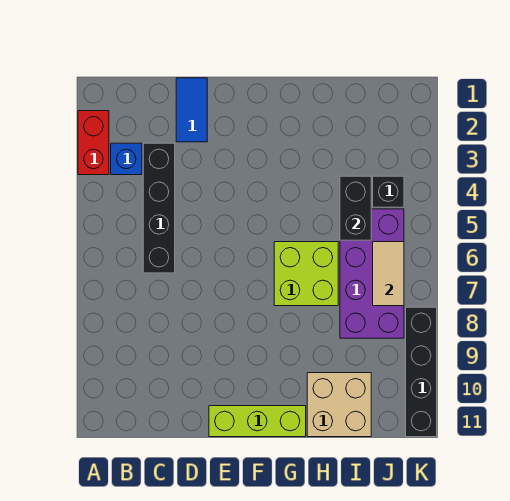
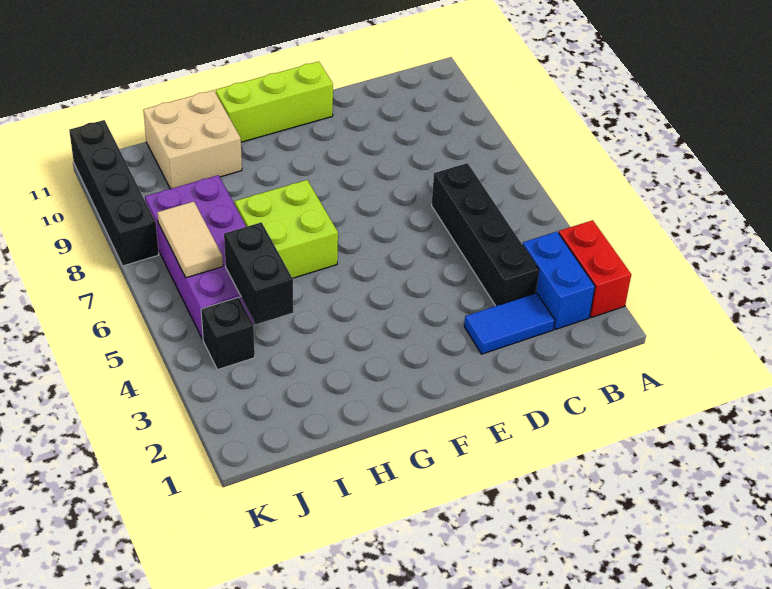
blue brick B3 level 1 -> blue brick B2:B3 level 1
blue tile D1:D2 level 1 -> blue tile C2:D2 level 1

